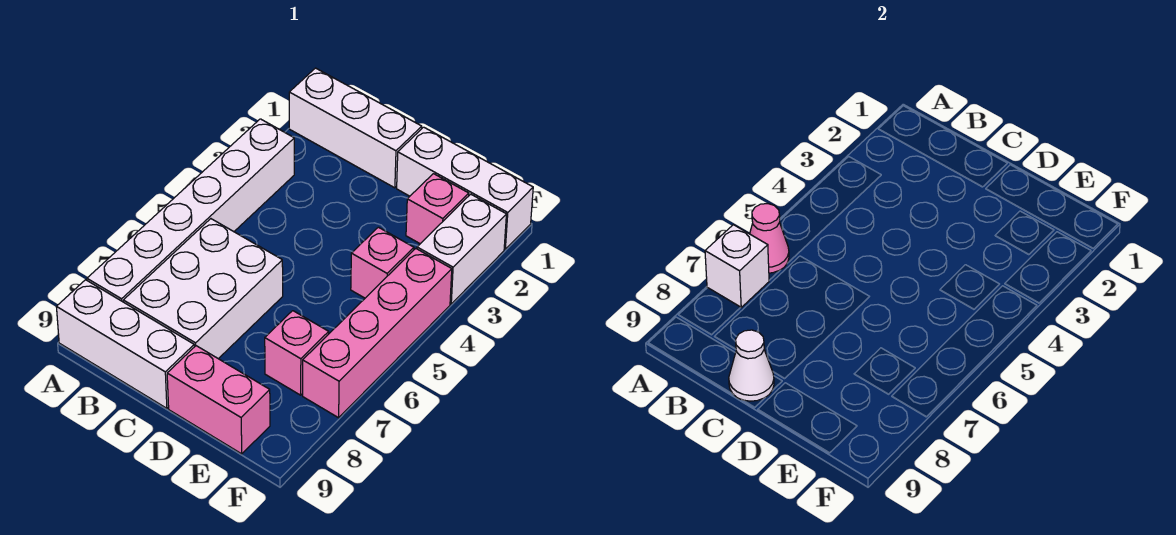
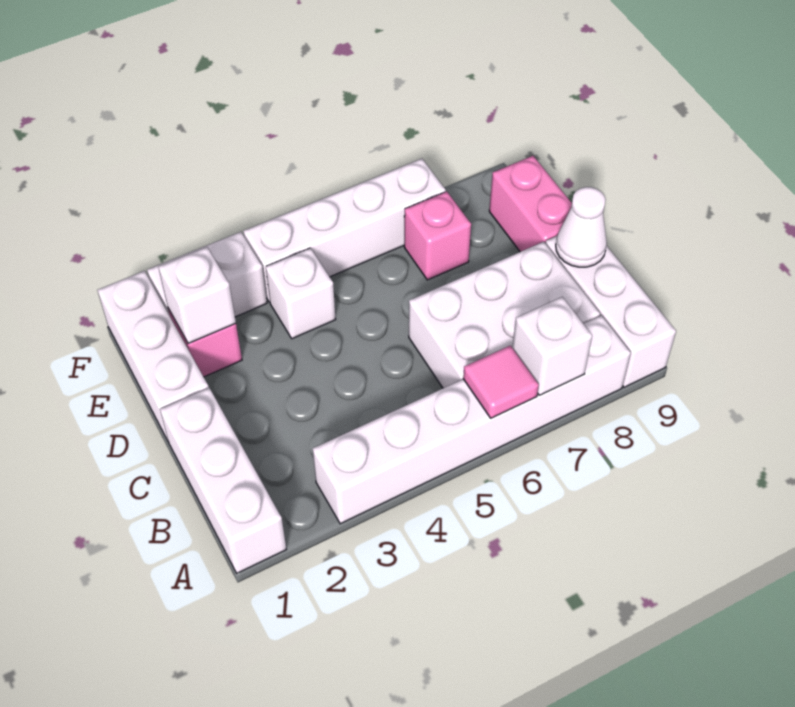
pink cone A6 level 2 -> pink tile A6 level 2
none -> white brick E2 level 2
pink brick E4 level 1 -> white brick E4 level 1
pink brick F4:F7 level 1 -> white brick F4:F7 level 1

